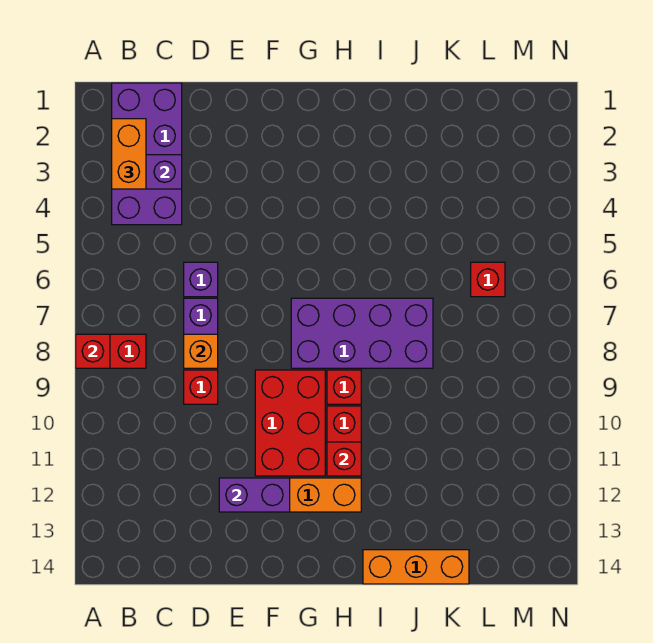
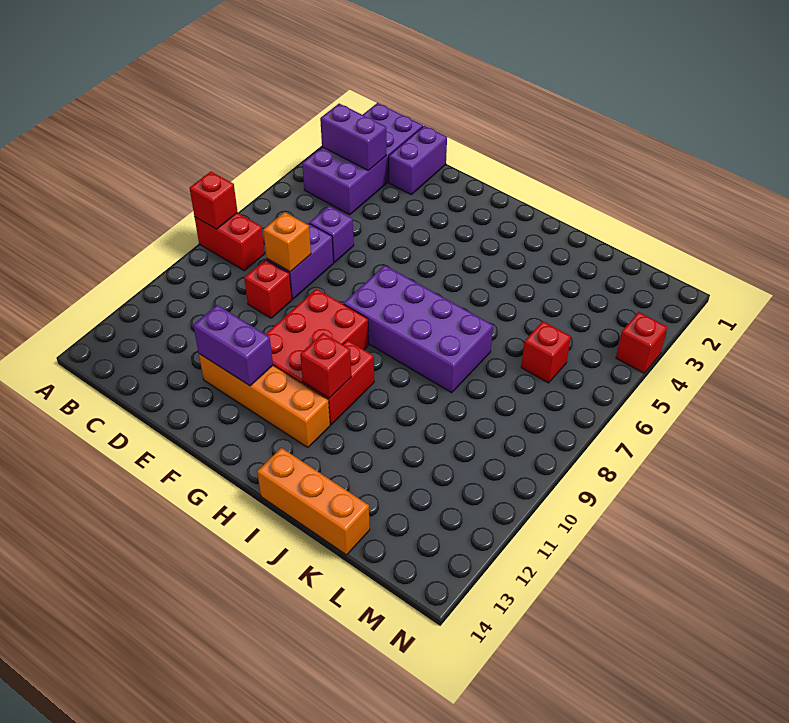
orange brick B2:B3 level 3 -> none
none -> purple brick D1:D2 level 1
red brick H9 level 1 -> red brick N4 level 1

